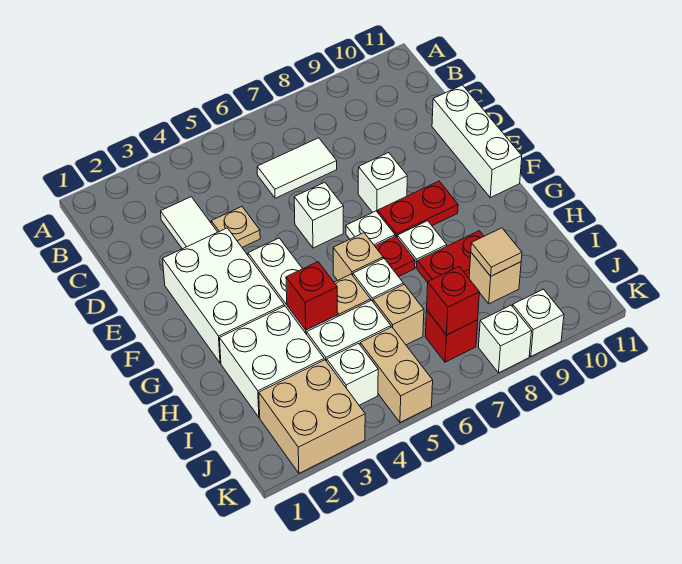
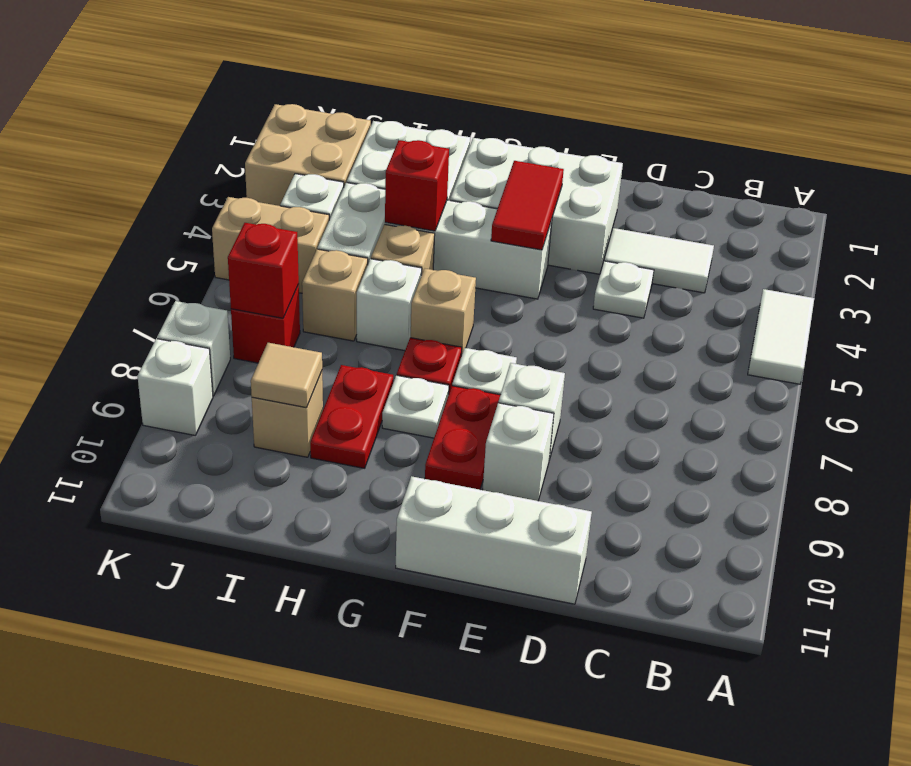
white tile C6:C7 level 1 -> white tile A4:A5 level 1
tan plate D4 level 1 -> white plate D4 level 1
white brick E6 level 1 -> white brick E9 level 1
none -> red tile F3:F4 level 2

